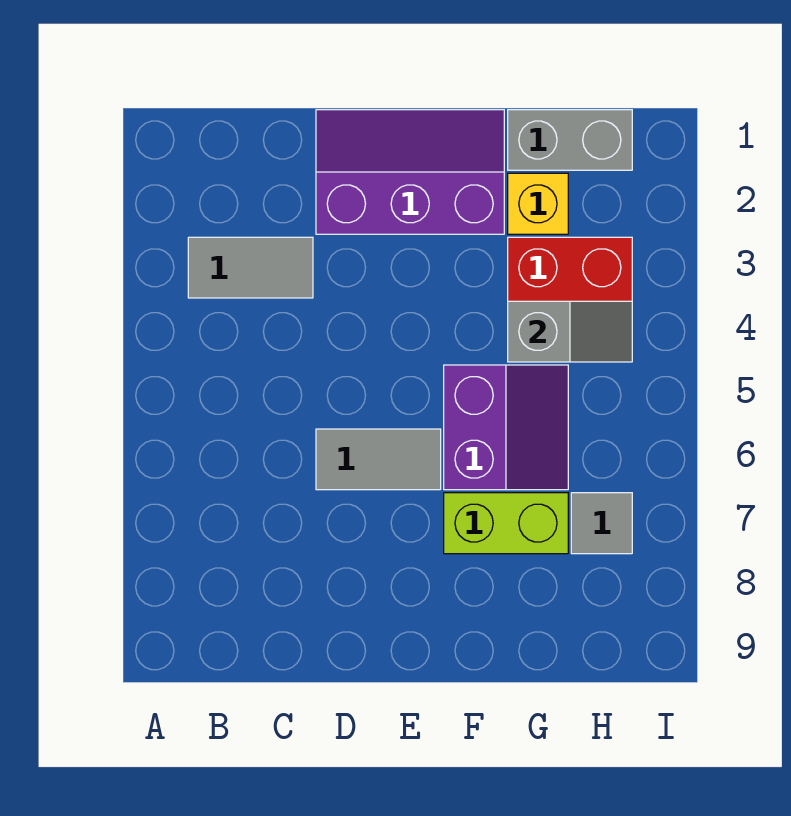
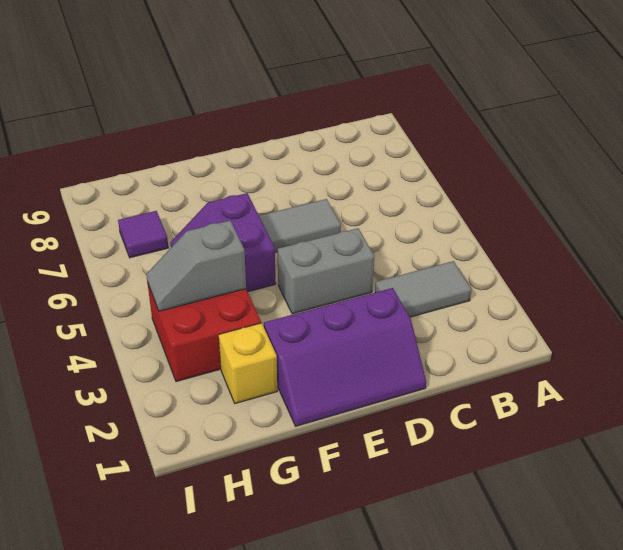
lime brick F7:G7 level 1 -> none
grey brick G1:H1 level 1 -> grey brick D4:E4 level 1
grey tile H7 level 1 -> purple tile H7 level 1

